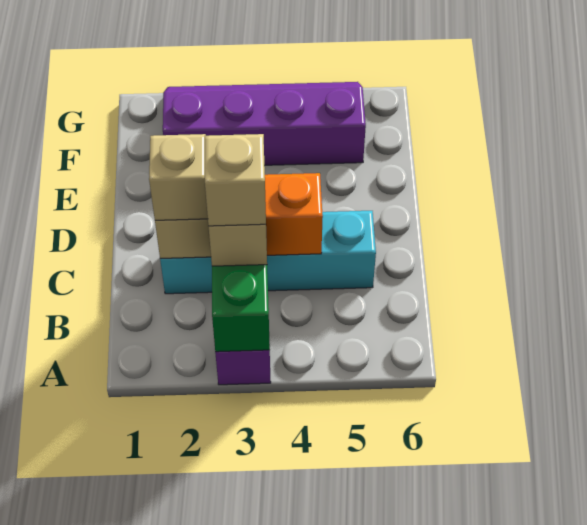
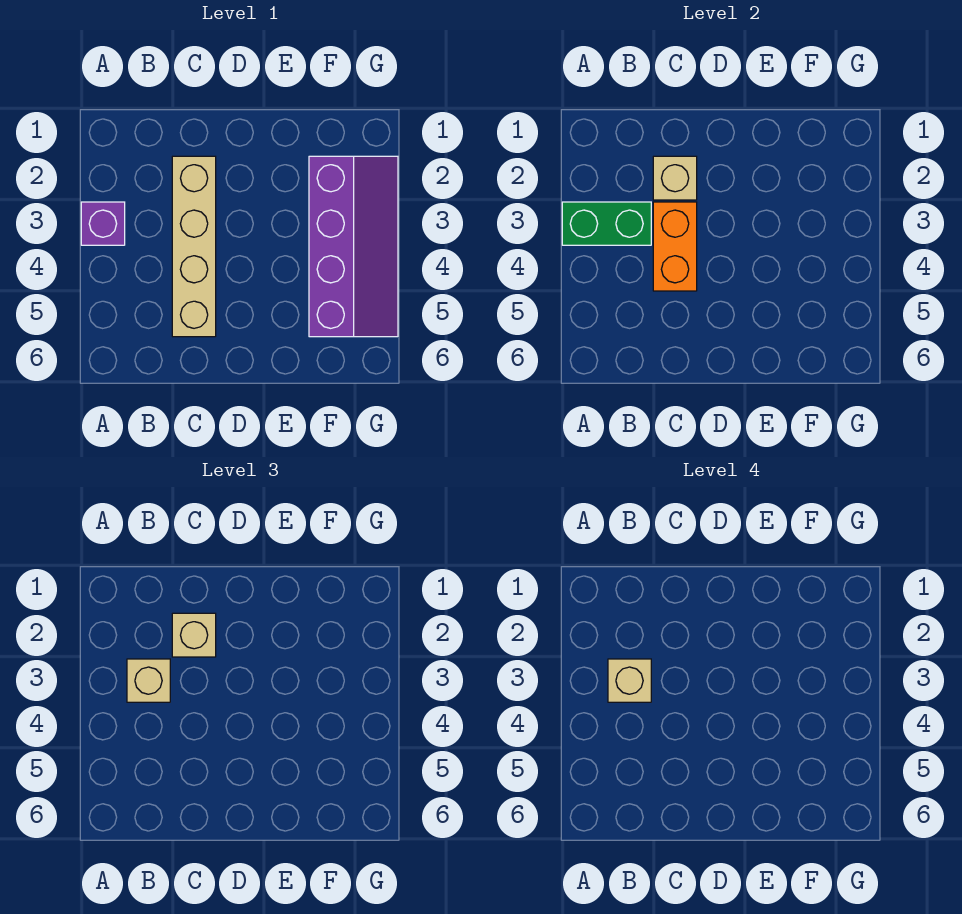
cyan brick C2:C5 level 1 -> tan brick C2:C5 level 1

